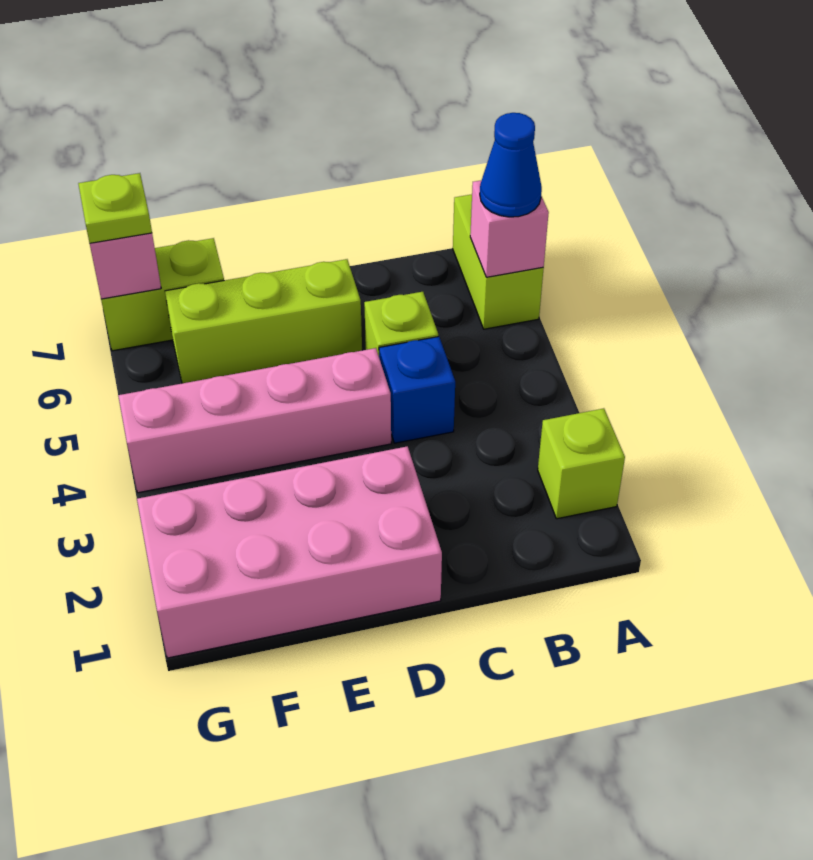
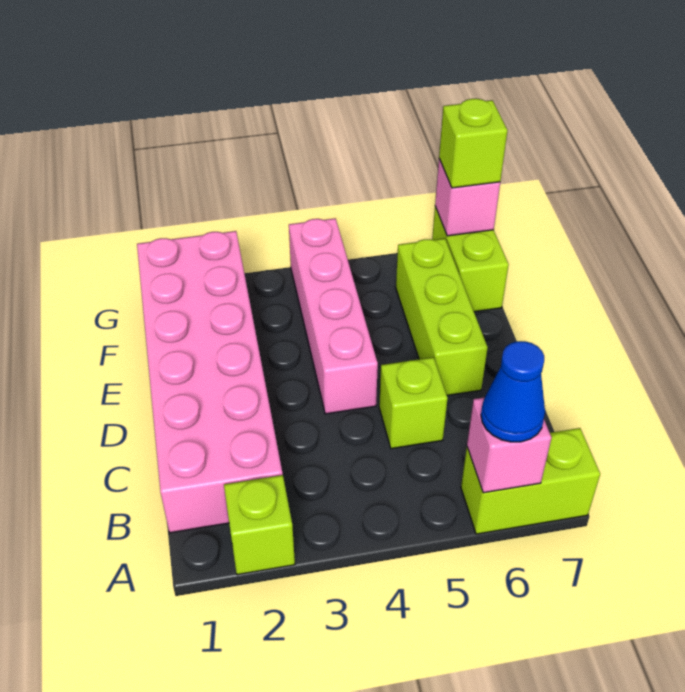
blue brick C4 level 1 -> none
pink brick D1:G2 level 1 -> pink brick B1:G2 level 1
lime plate G7 level 3 -> lime brick G7 level 3

